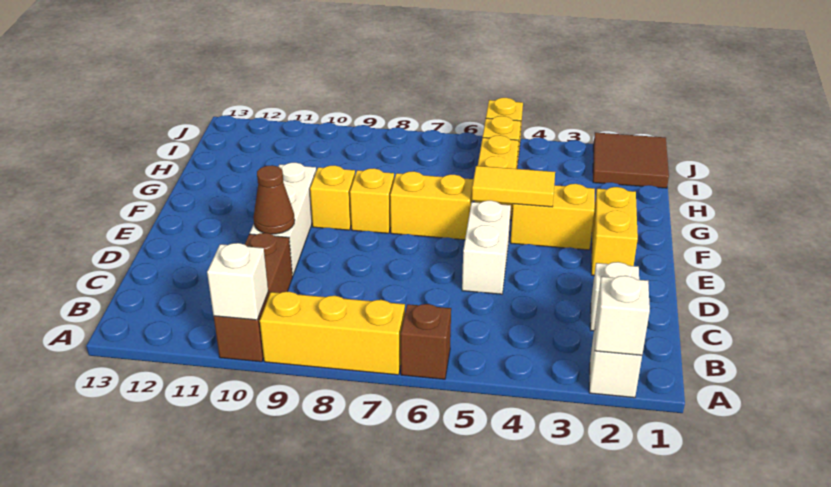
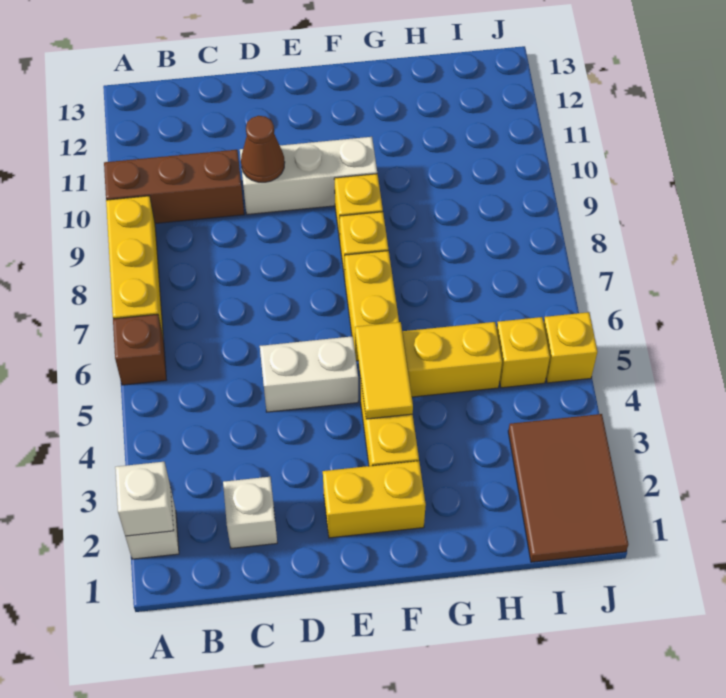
white brick A10 level 2 -> none
brown tile I1:J2 level 1 -> brown tile I1:J3 level 1

